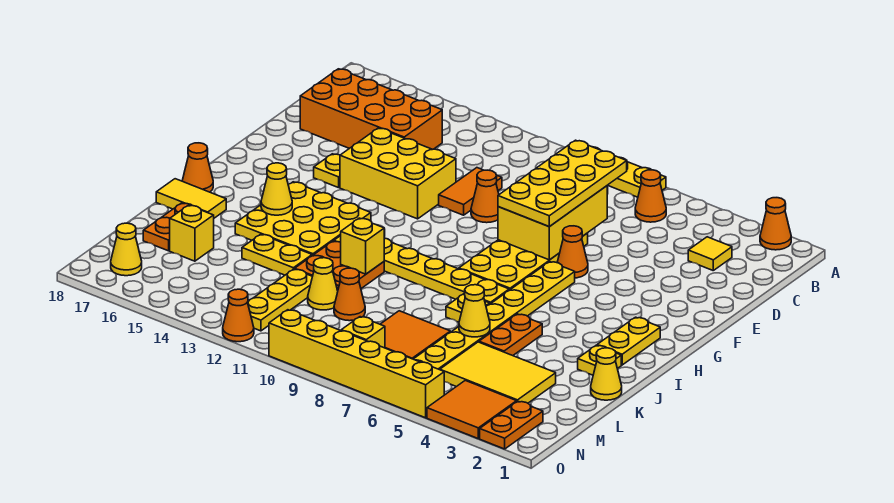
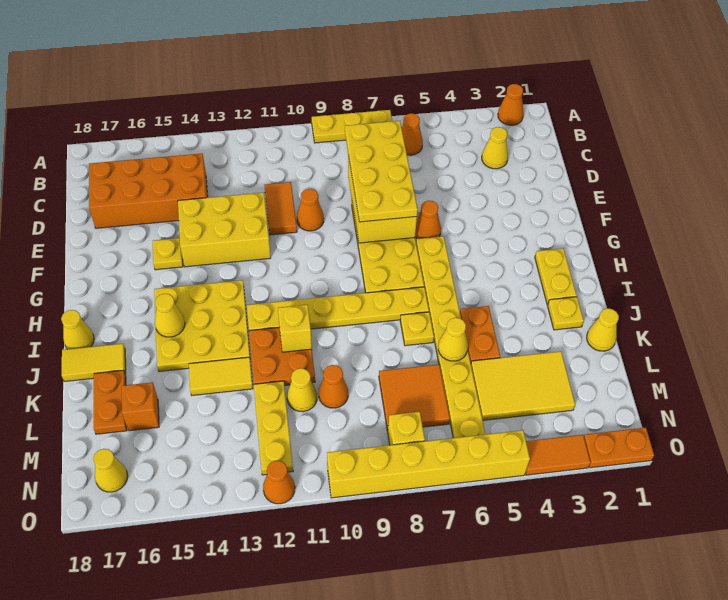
yellow tile C3 level 1 -> yellow cone C3 level 1
orange cone I18 level 1 -> yellow cone I18 level 1
yellow plate K13:K14 level 1 -> yellow tile K13:K14 level 1
yellow brick L16 level 1 -> orange brick L16 level 1
orange plate N2:O2 level 1 -> orange plate O1:O2 level 1
orange tile N3:O4 level 1 -> orange tile O3:O4 level 1

